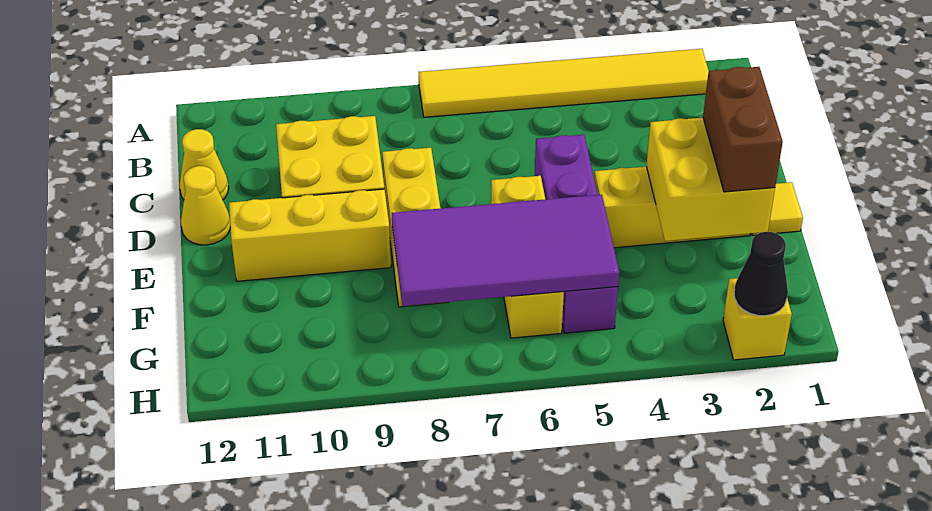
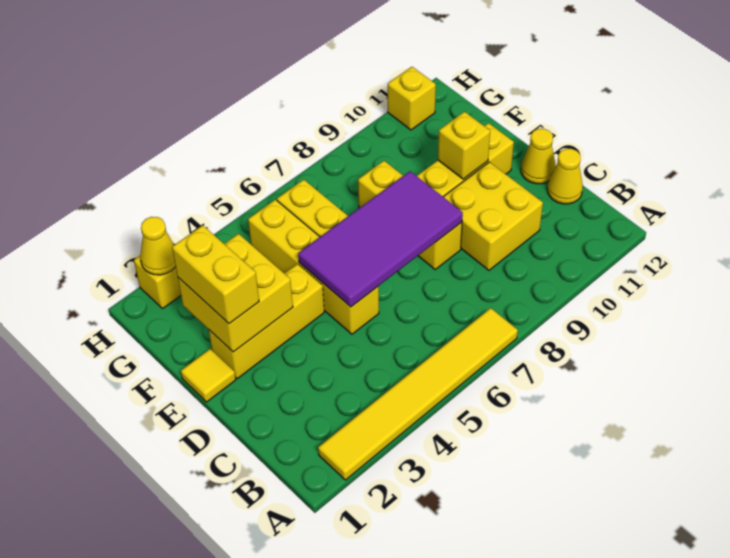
purple brick D5:G5 level 1 -> yellow brick D5:G5 level 1
brown brick E2:F2 level 3 -> yellow brick E2:F2 level 3
none -> yellow brick E10 level 2
purple tile F5:G8 level 2 -> purple tile D5:E8 level 2
black cone H2 level 2 -> yellow cone H2 level 2
none -> yellow brick H11 level 1

